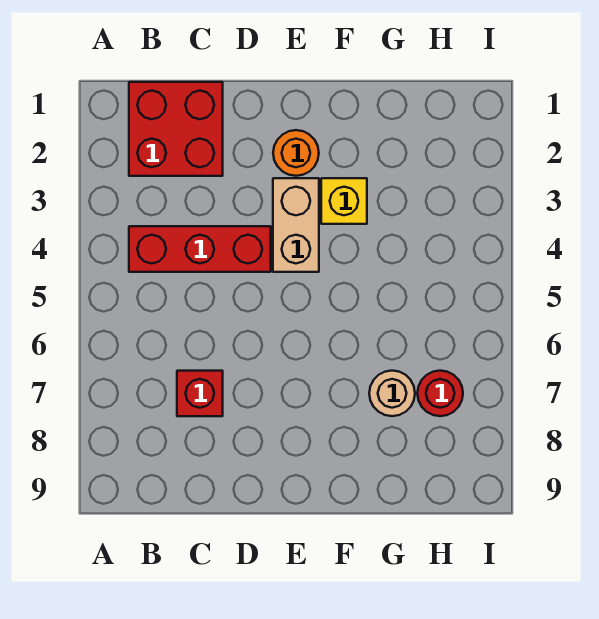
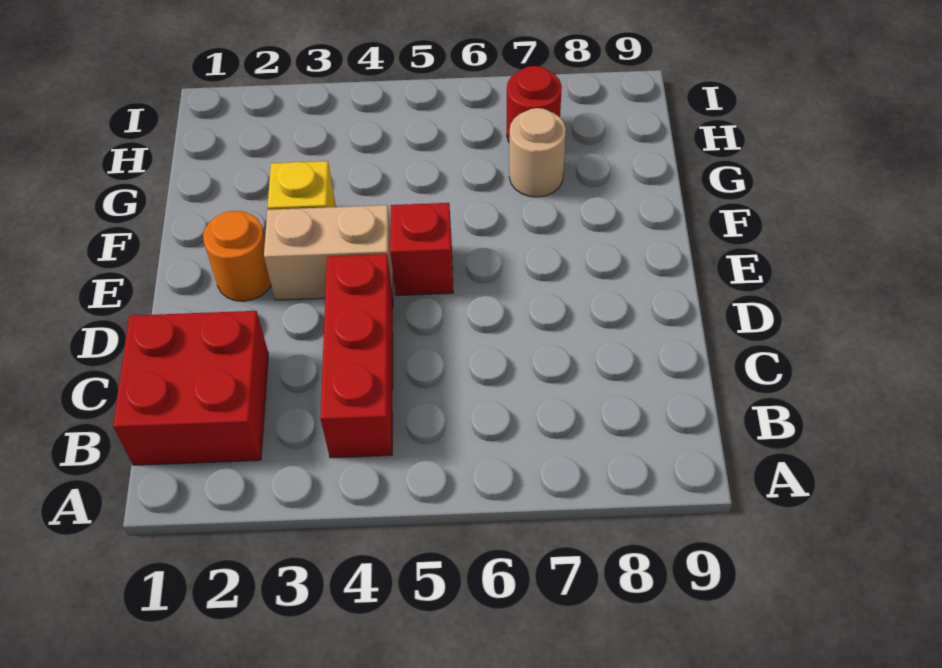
red brick C7 level 1 -> red brick E5 level 1

